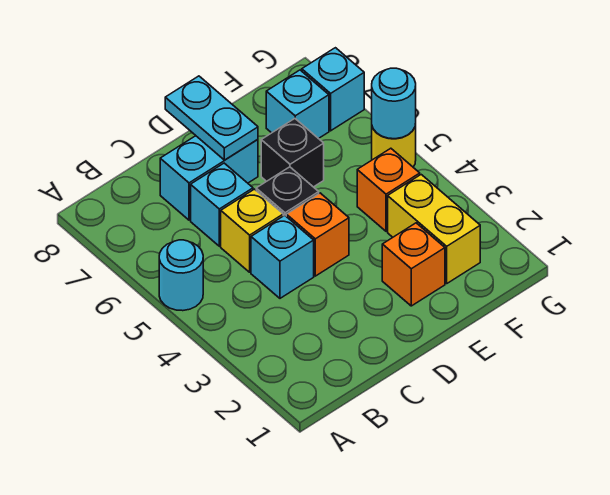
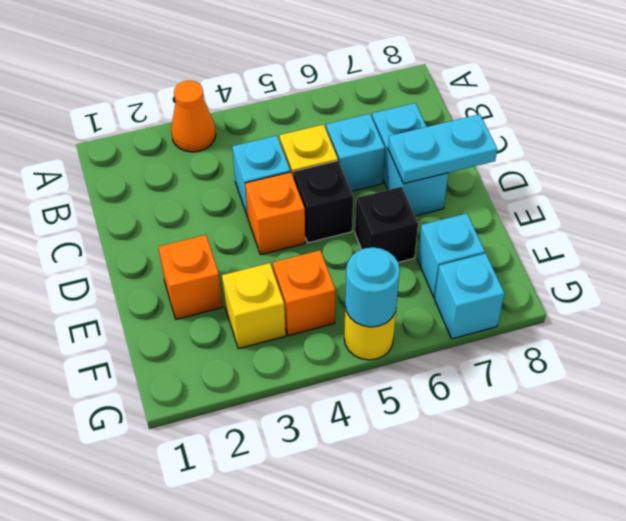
none -> orange cone A3 level 1
cyan round brick A5 level 1 -> none
yellow brick F2:F3 level 1 -> yellow brick F3 level 1

